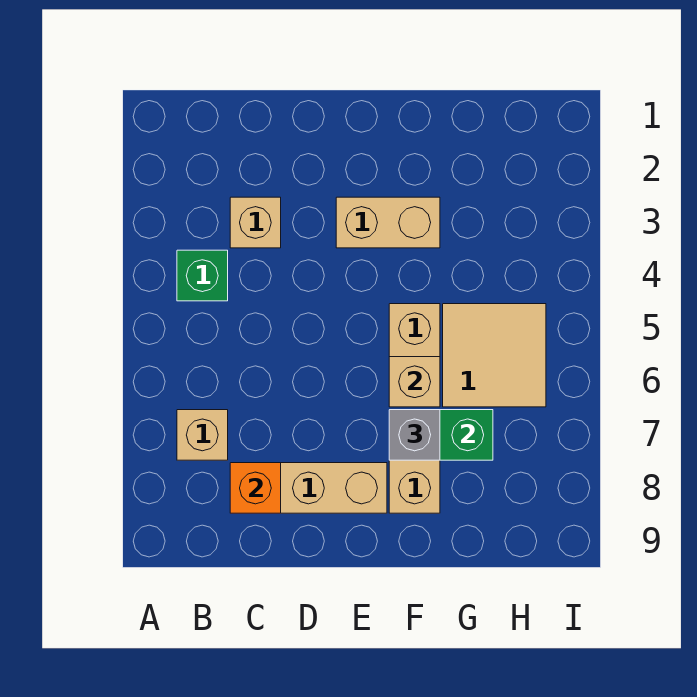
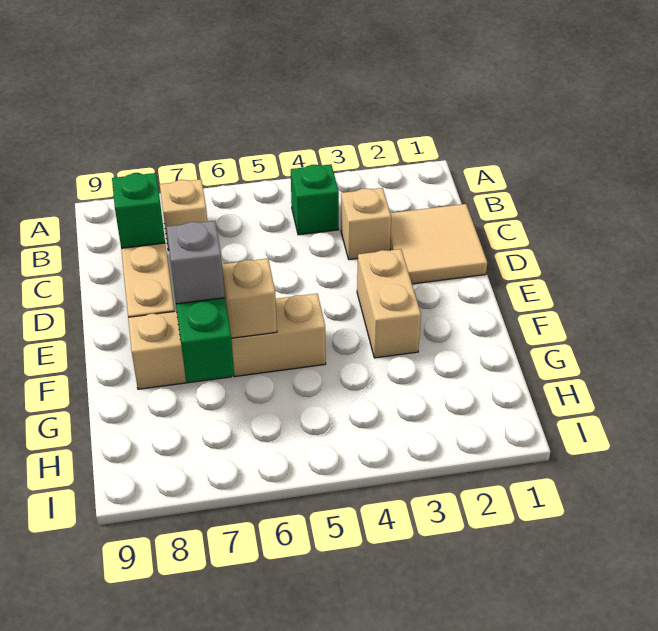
orange brick C8 level 2 -> green brick C8 level 2
tan tile G5:H6 level 1 -> tan tile C1:D2 level 1

